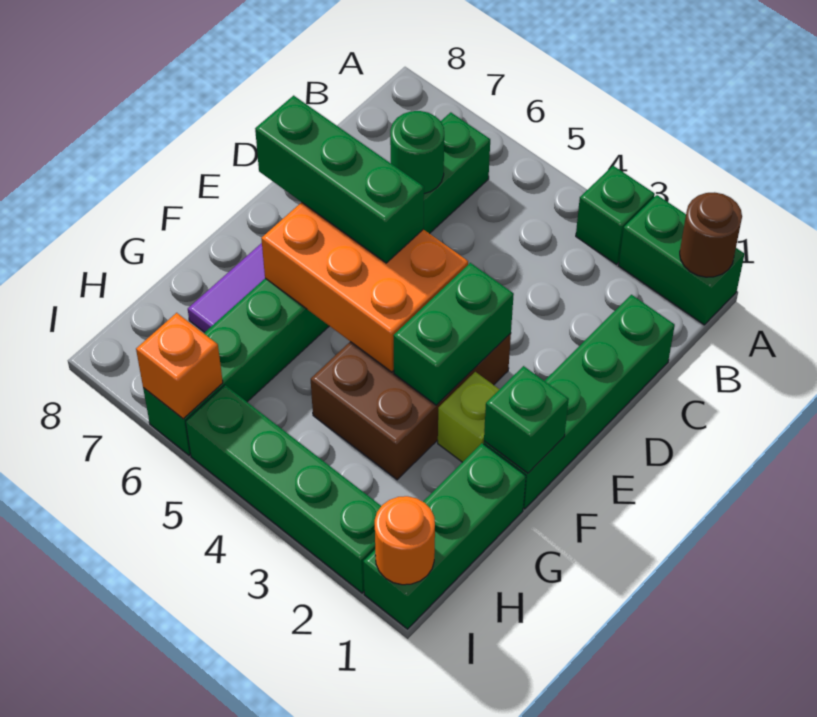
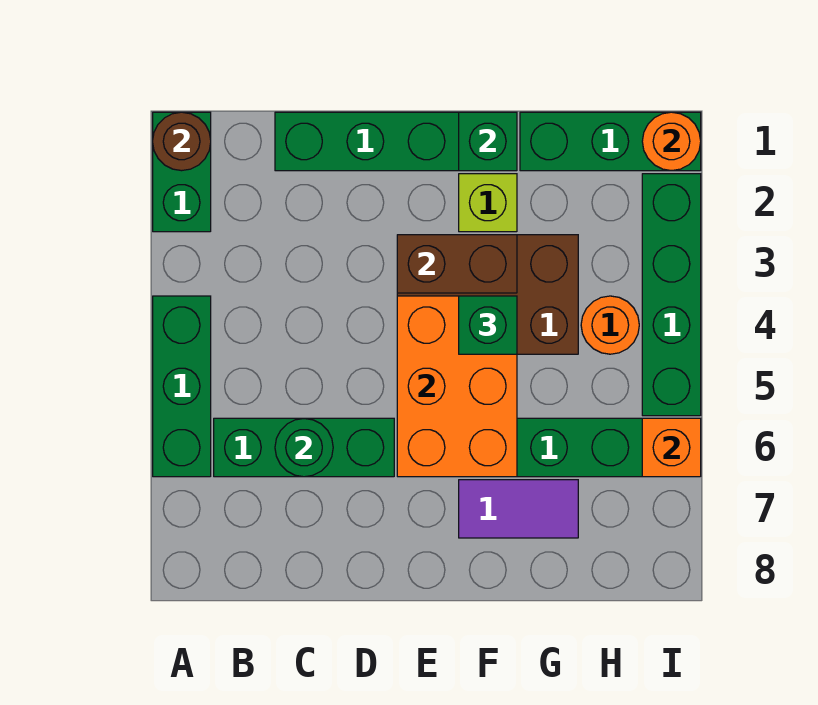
green brick A3 level 1 -> green brick F4 level 3
green brick E3:F3 level 2 -> brown brick E3:F3 level 2
green brick E5:E7 level 3 -> green brick A4:A6 level 1
none -> orange round brick H4 level 1

